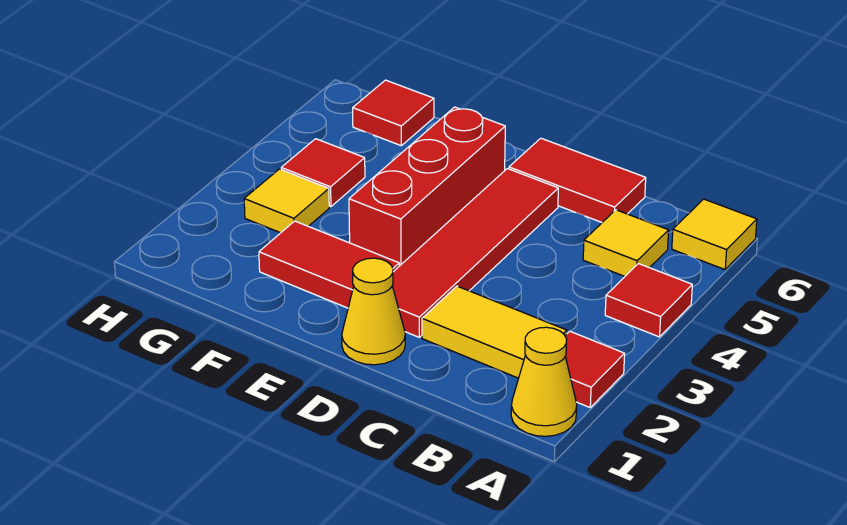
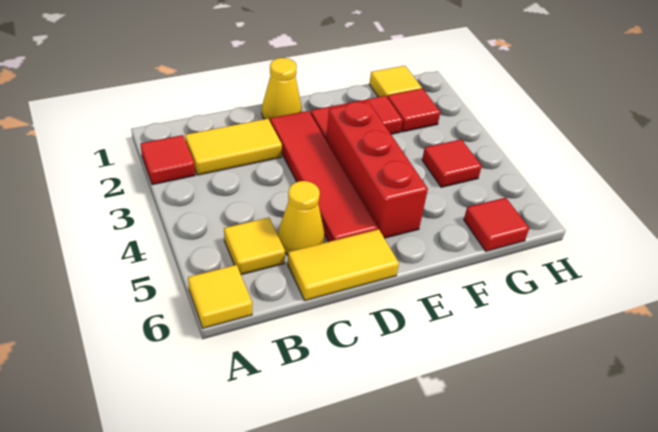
yellow cone A1 level 1 -> yellow cone C5 level 1
red tile A4 level 1 -> red tile G2 level 1
red tile C6:D6 level 1 -> yellow tile C6:D6 level 1
yellow tile G3 level 1 -> yellow tile G1 level 1

